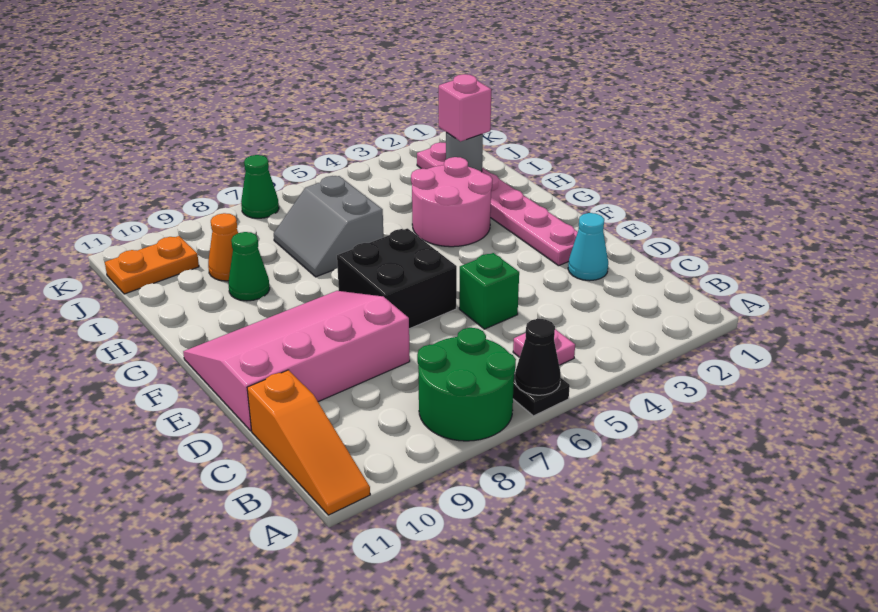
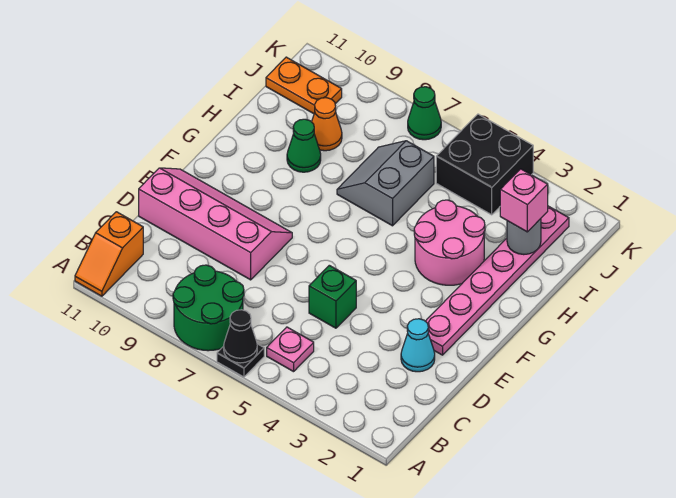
orange slope A11:C11 level 1 top C -> orange slope A11:B11 level 1 top B
pink slope D8:F11 level 1 top D -> pink slope D8:E11 level 1 top D
black brick E6:F7 level 1 -> black brick J4:K5 level 1

